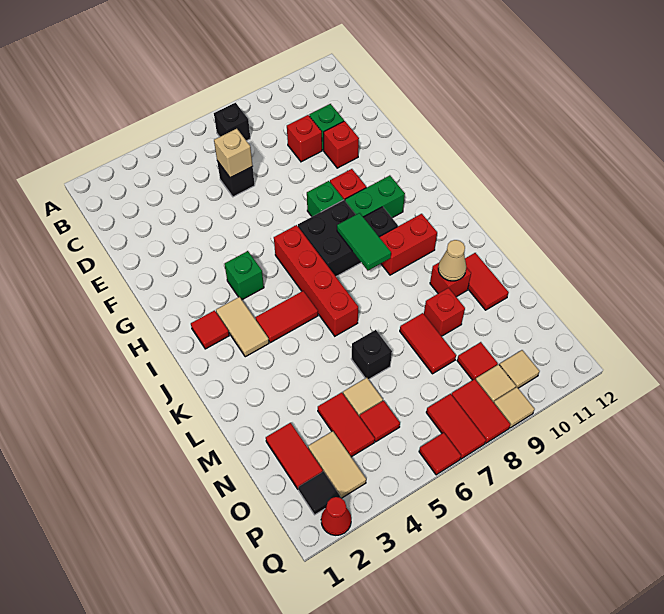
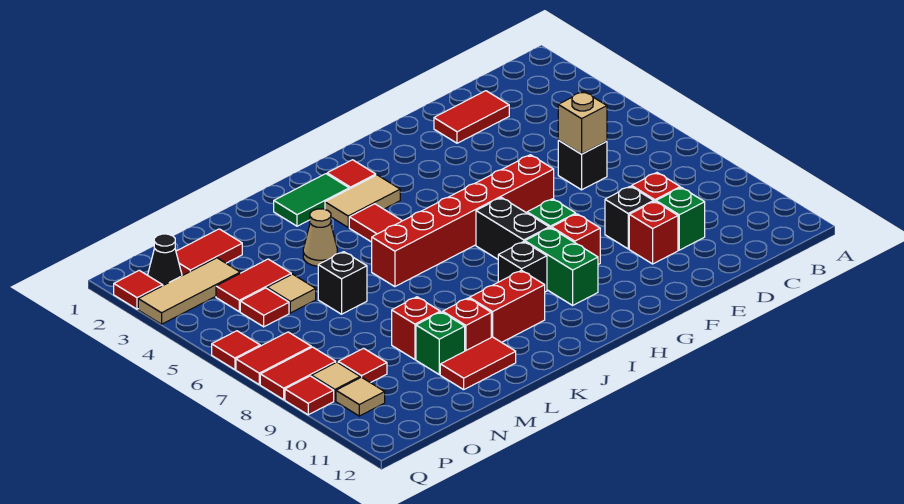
black brick B7 level 1 -> black brick E9 level 1
green brick H4 level 1 -> green brick M10 level 1
red brick H6:K6 level 1 -> red brick F6:K6 level 1
black brick H7:I8 level 1 -> black brick H7:H8 level 1
green tile I8:J8 level 2 -> green tile J2:K2 level 1
red brick J9:J10 level 1 -> red brick J10:K10 level 1
tan cone L10 level 2 -> tan cone L4 level 1
red tile M8:N8 level 1 -> red tile D2:E2 level 1
tan tile O3:P3 level 1 -> tan tile O3:Q3 level 1
black tile P2 level 1 -> black cone P2 level 1
red cone Q2 level 1 -> red tile Q2 level 1
tan tile Q9 level 1 -> red tile Q9 level 1

